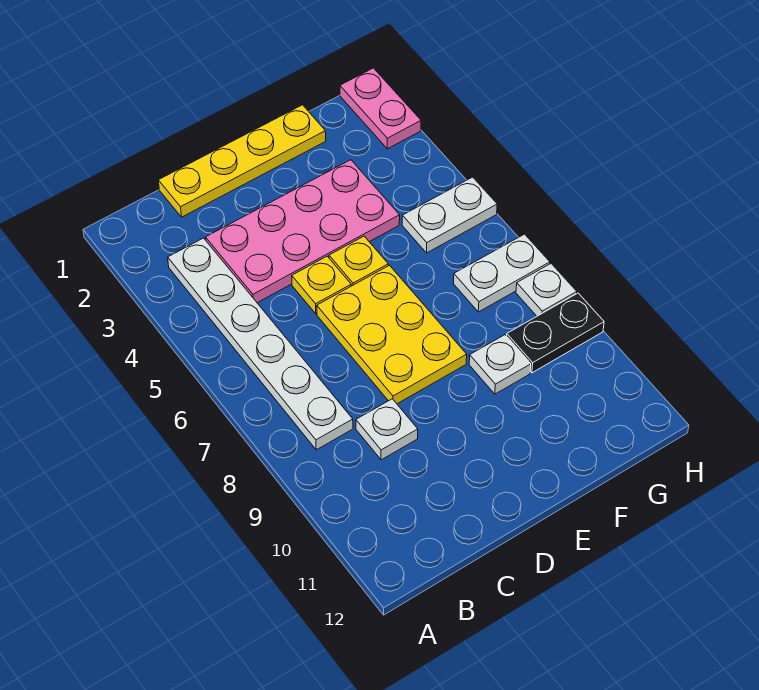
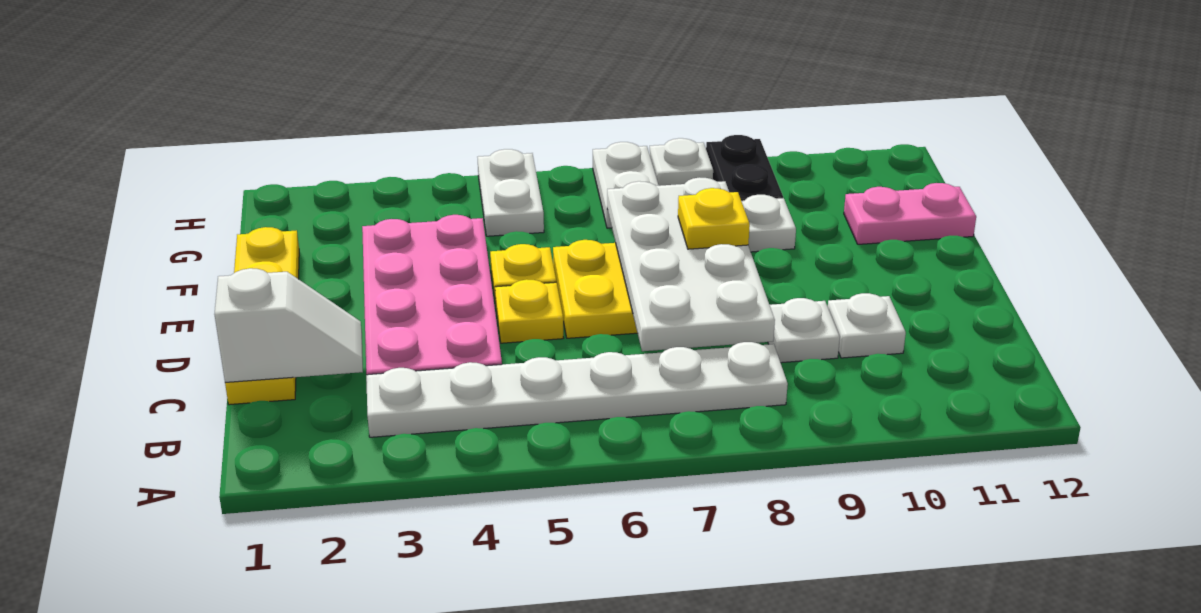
none -> white slope C1:C2 level 2 top 1
none -> white plate C7:F8 level 2
none -> white plate C10 level 1
none -> yellow plate E8 level 3
pink plate H1:H2 level 1 -> pink plate F11:F12 level 1

